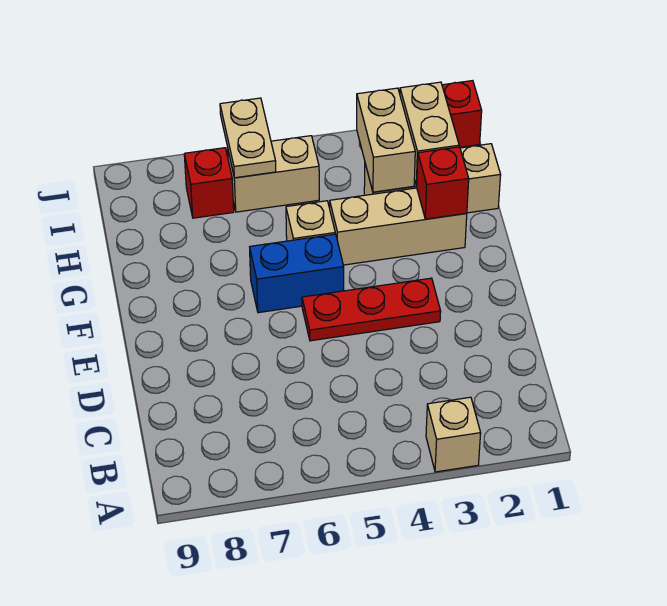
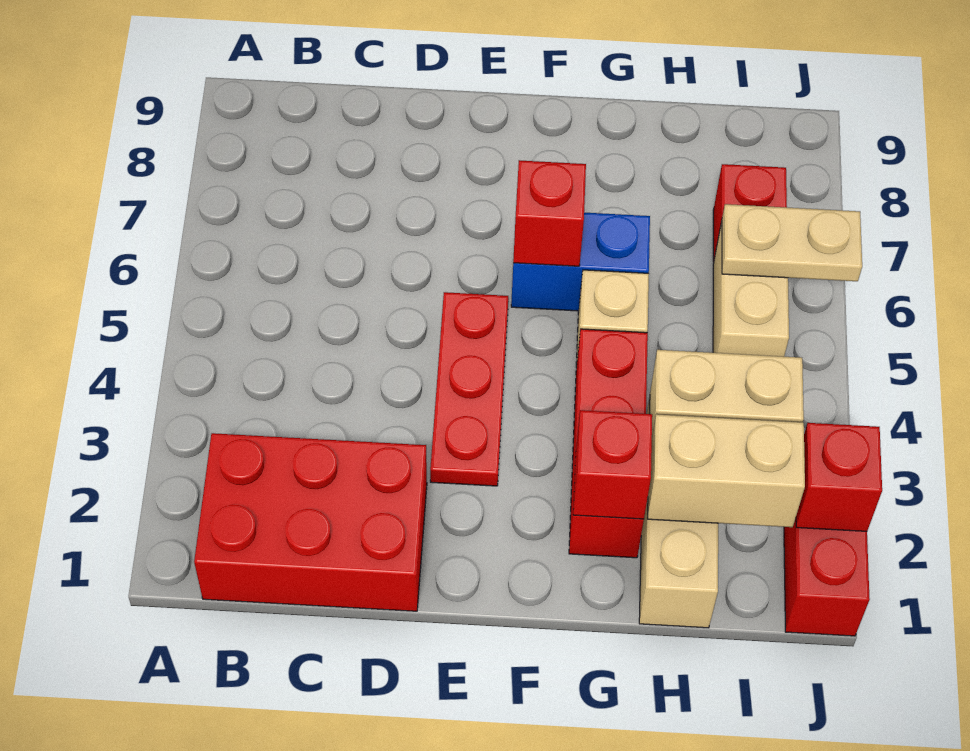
tan brick A3 level 1 -> none
none -> red brick B1:D2 level 1
blue brick F5:F6 level 1 -> blue brick F6:G6 level 1
none -> red brick F6 level 2
tan brick G2:G4 level 1 -> red brick G2:G4 level 1
none -> red brick J2 level 2

